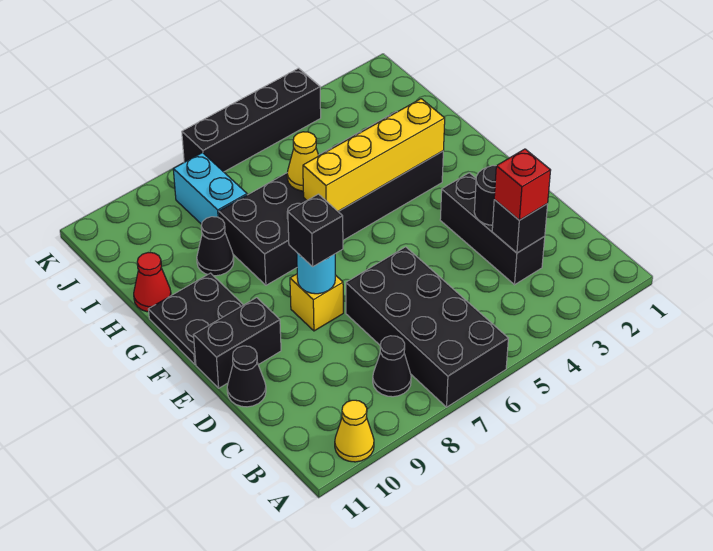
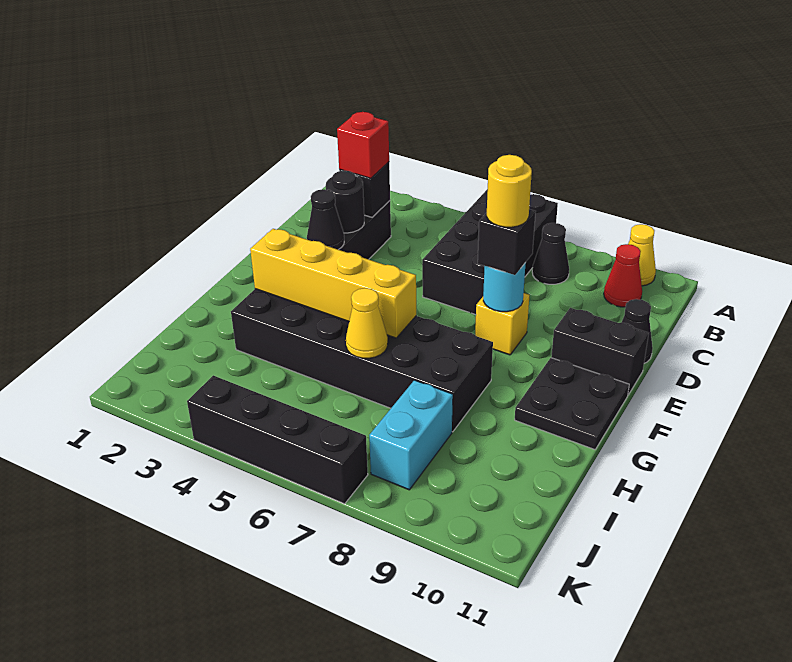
none -> yellow round brick E8 level 4
black cone H9 level 1 -> black cone E3 level 2
red cone H11 level 1 -> red cone B10 level 1

